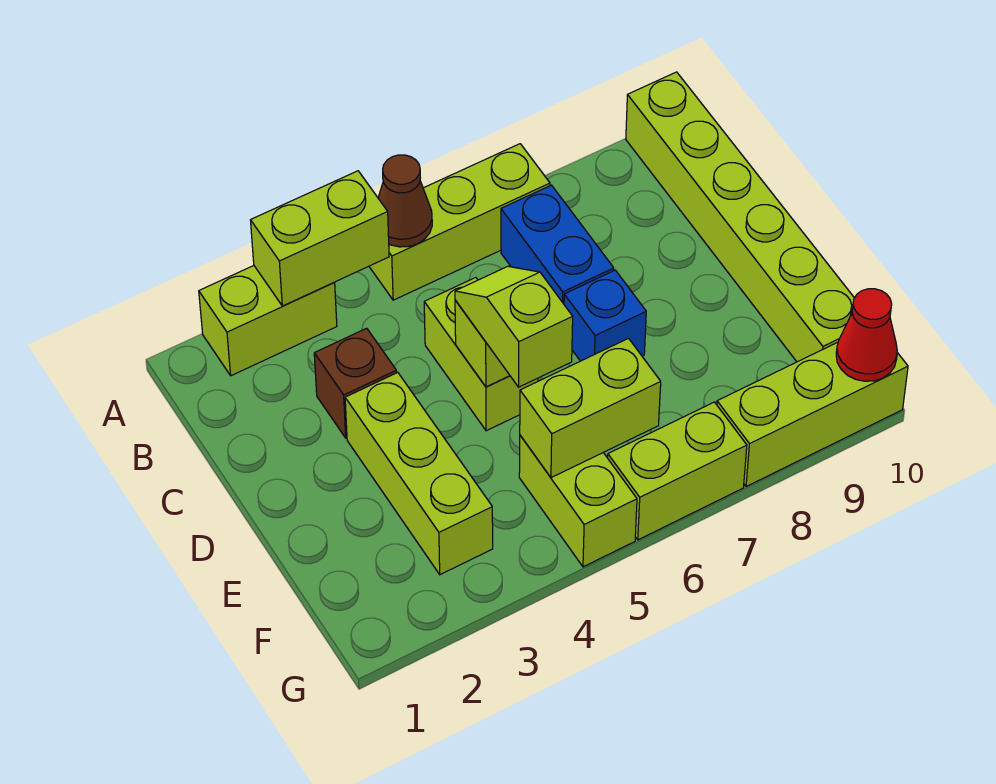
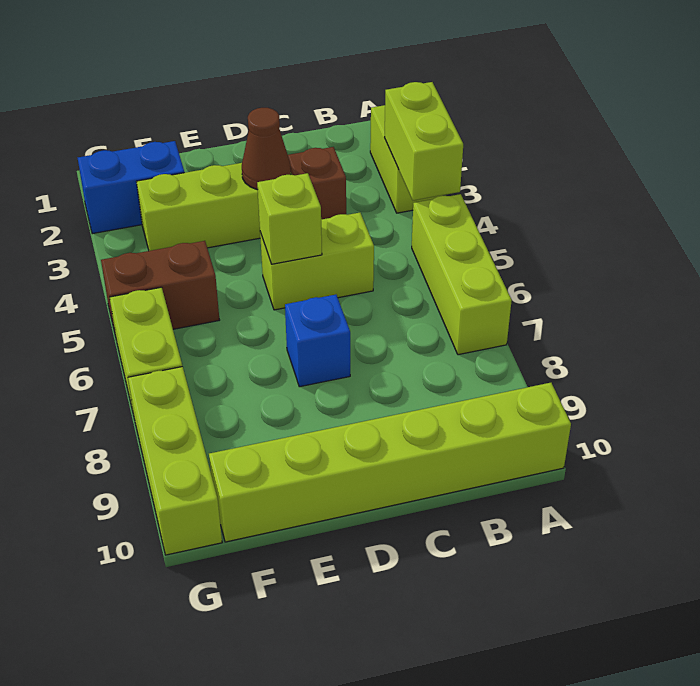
brown cone A5 level 2 -> brown cone D3 level 2
blue brick B7:C7 level 1 -> blue brick F2:G2 level 1
lime slope D5:E5 level 3 top E -> none
lime brick F5:G5 level 1 -> brown brick F5:G5 level 1
lime brick F5:F6 level 2 -> none
red cone G10 level 2 -> none

